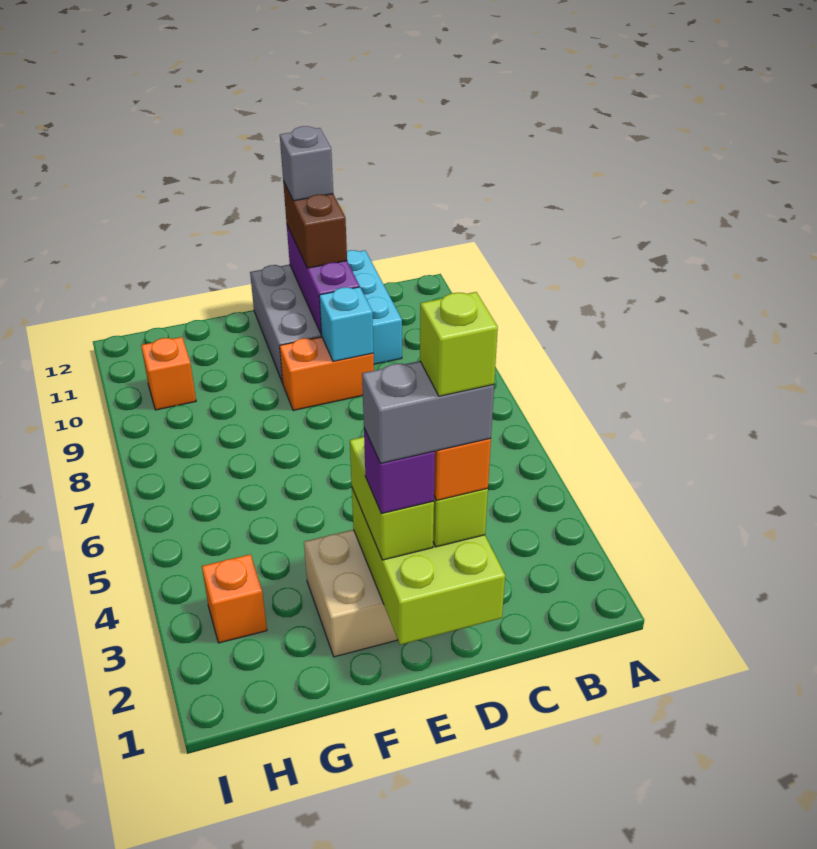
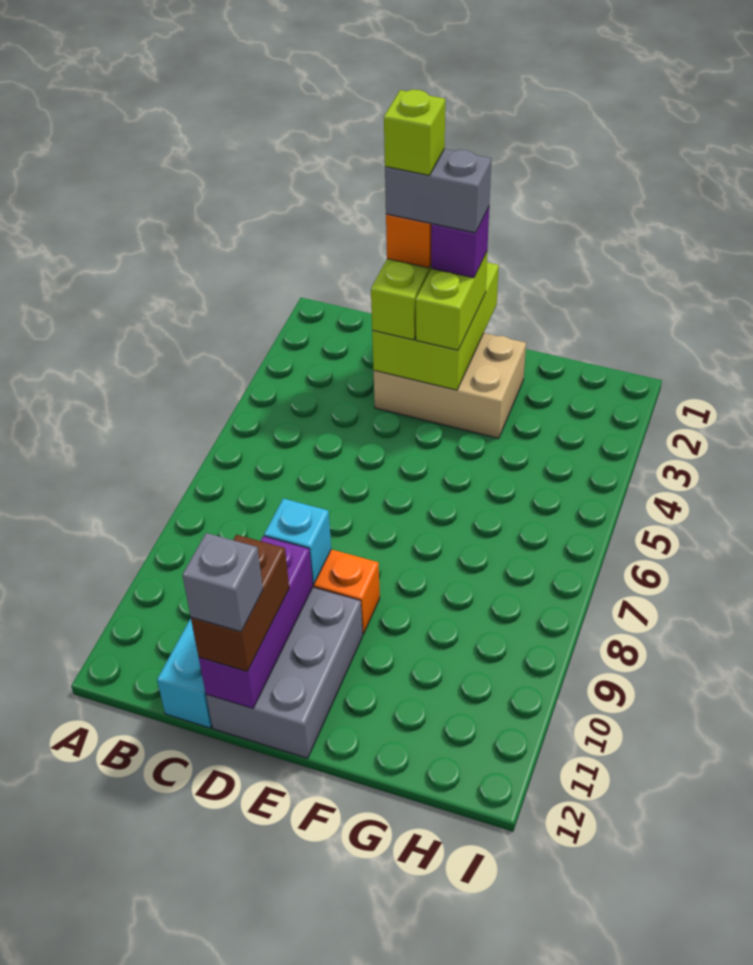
orange brick H3 level 1 -> none
orange brick H10 level 1 -> none

